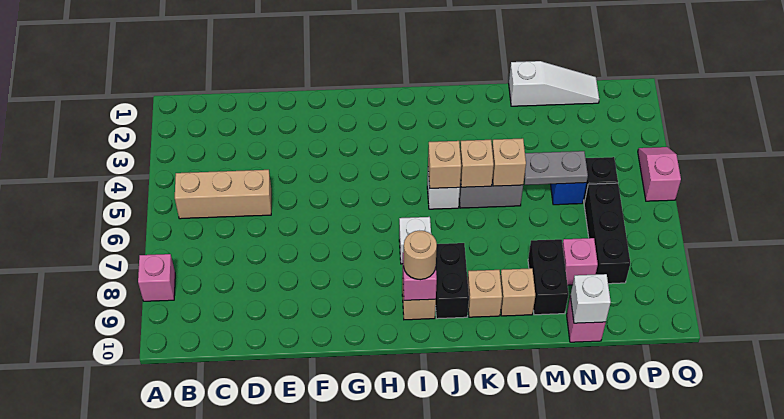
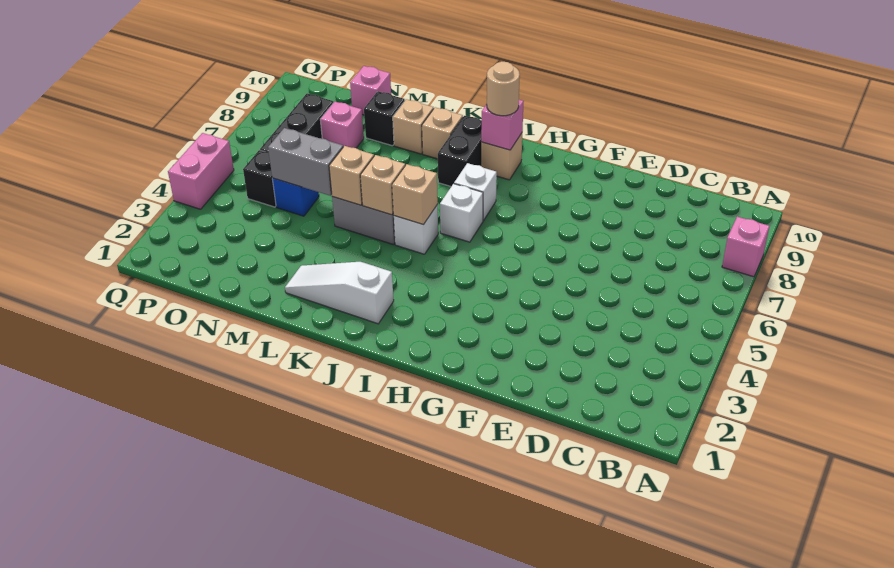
tan brick B5:D5 level 1 -> none
white slope M1:O1 level 1 top M -> white slope J2:L2 level 1 top J
grey plate M5:N5 level 2 -> grey brick M5:N5 level 2
black brick M8:M9 level 1 -> black brick M9 level 1
white brick N10 level 2 -> white brick I6 level 1
pink slope Q4:Q5 level 1 top 5 -> pink brick Q4:Q5 level 1

